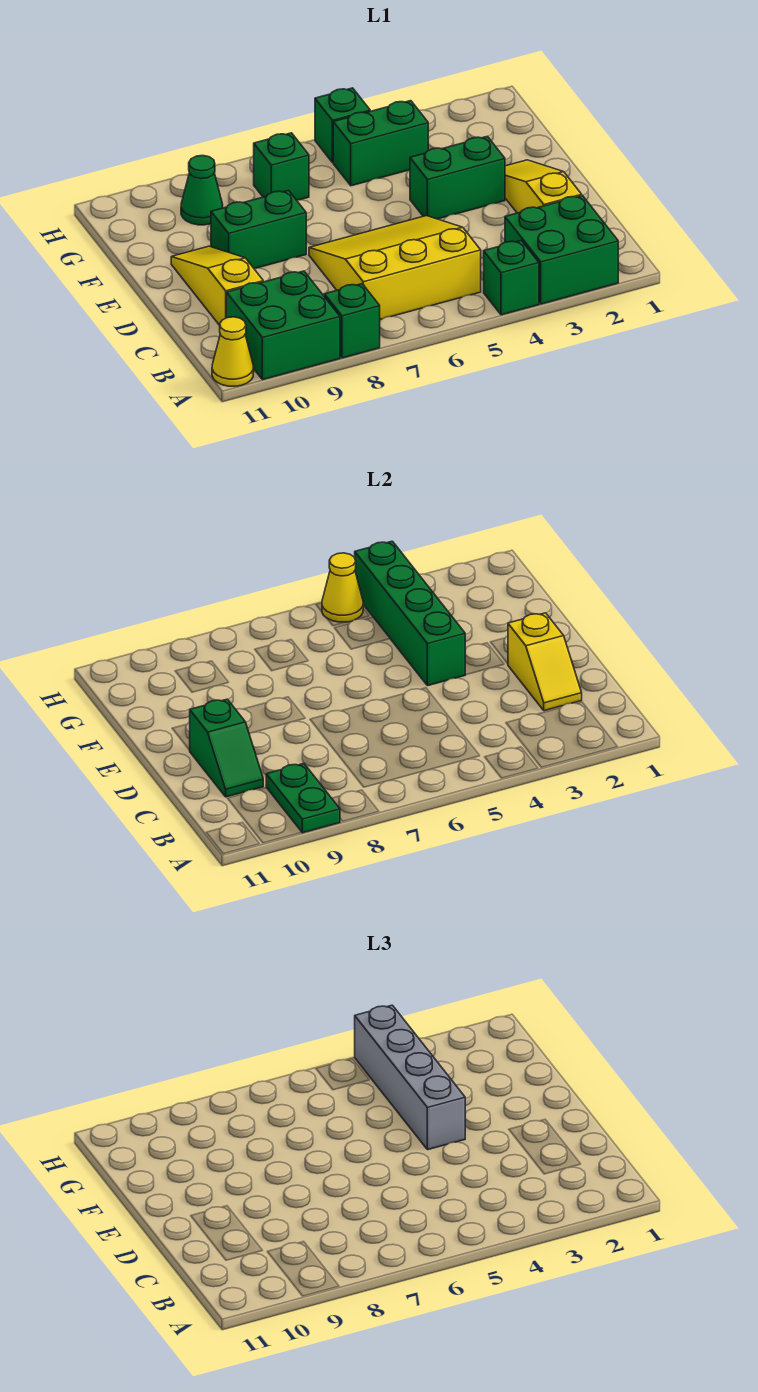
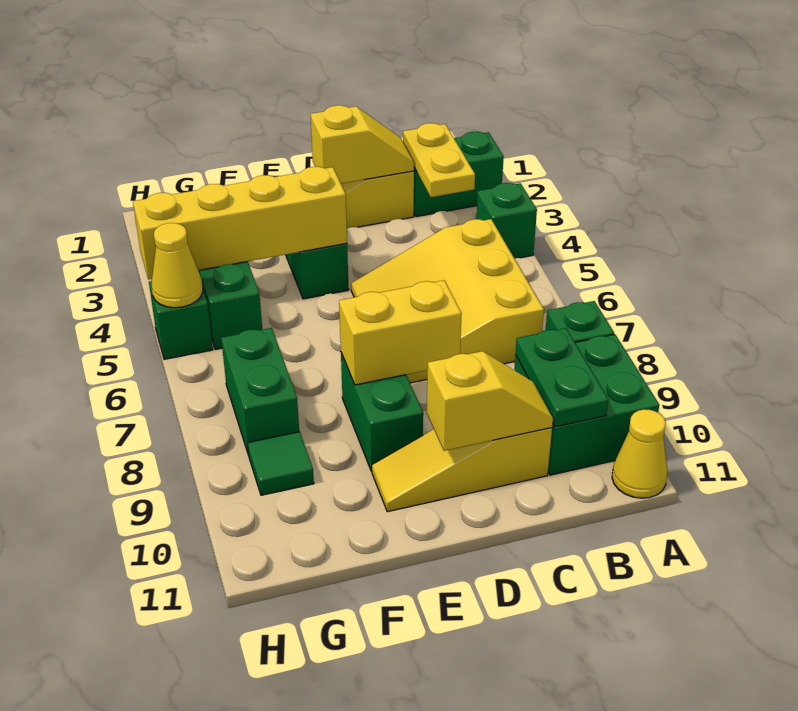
green brick A2:B3 level 1 -> green brick A2:B2 level 1
green plate A9:B9 level 2 -> green plate B9:B10 level 2
none -> yellow plate B2:B3 level 2
green slope C10:D10 level 2 top D -> yellow slope C10:D10 level 2 top D
none -> yellow brick D8:E8 level 2
green brick E4:H4 level 2 -> yellow brick E4:H4 level 2
grey brick E4:H4 level 3 -> none
green brick G7 level 1 -> green brick G7:G8 level 1
green cone G9 level 1 -> green tile G9 level 1

